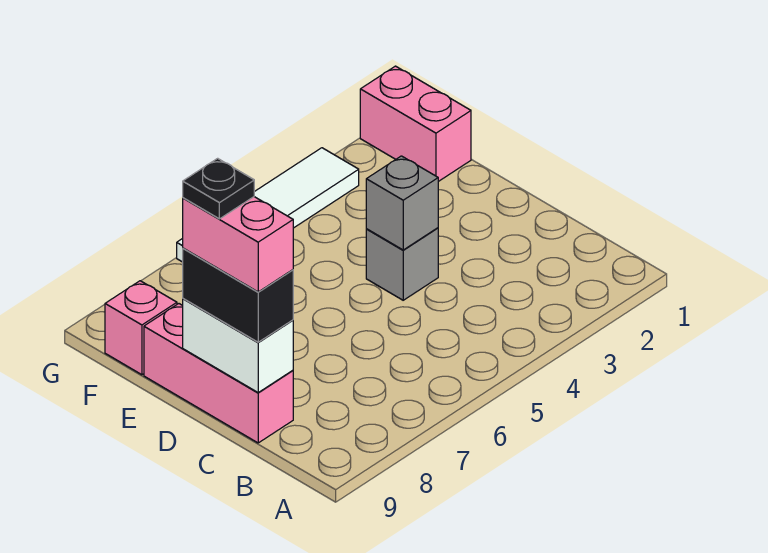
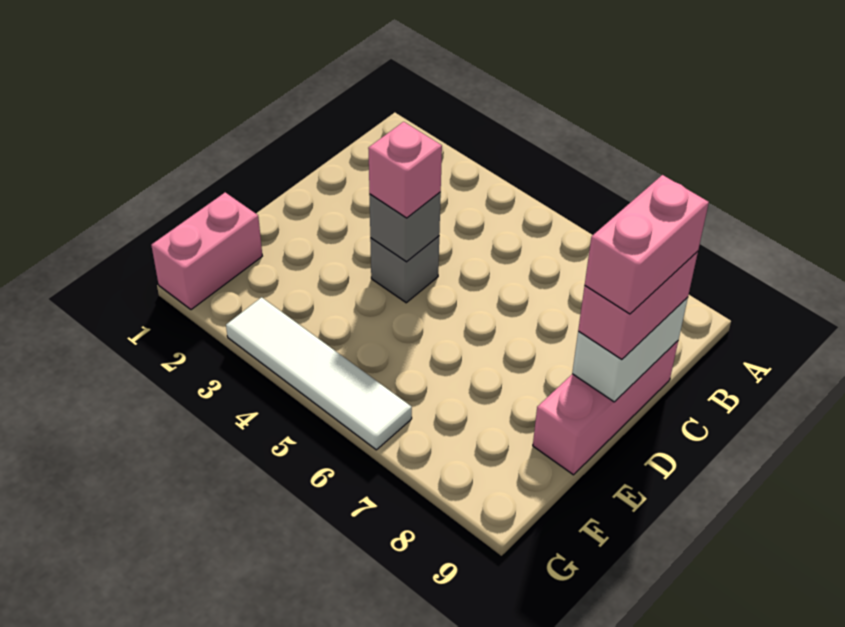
black brick C9:D9 level 3 -> pink brick C9:D9 level 3
black plate D9 level 5 -> none
pink brick F9 level 1 -> pink brick D4 level 3

